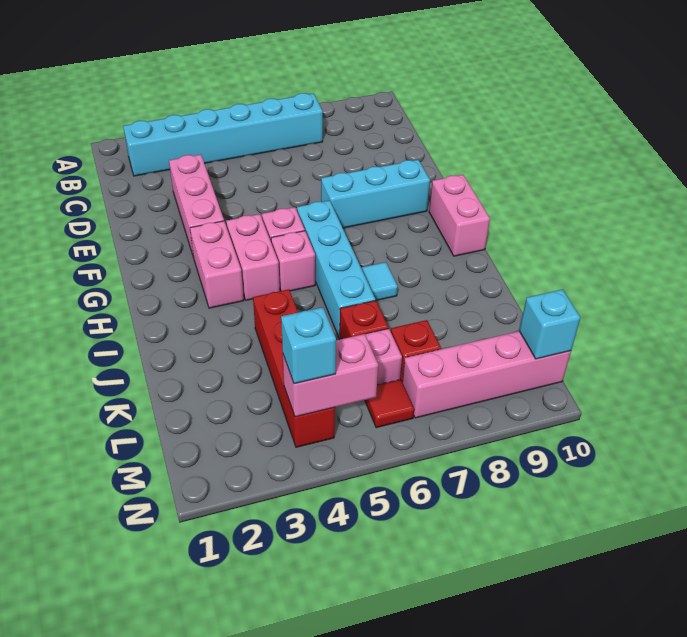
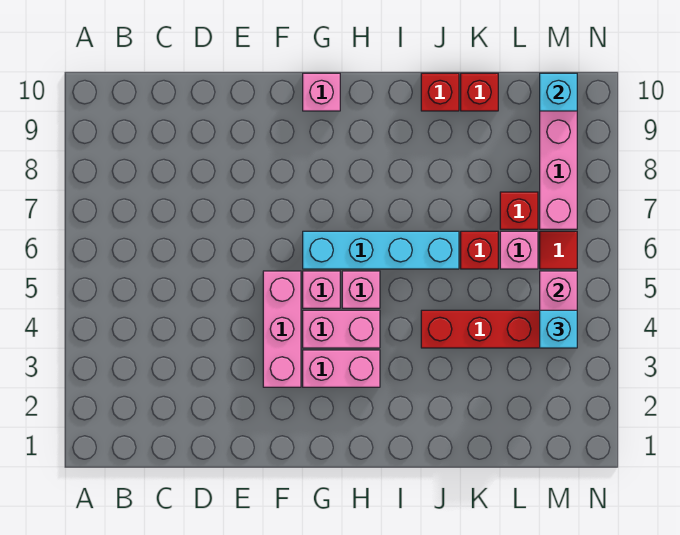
cyan brick B2:B7 level 1 -> none
pink brick D3:F3 level 1 -> pink brick F3:F5 level 1
cyan brick F7:F9 level 1 -> none
pink brick G10:H10 level 1 -> pink brick G10 level 1
cyan tile I7 level 1 -> none
none -> red brick J10 level 1
none -> red brick K10 level 1

